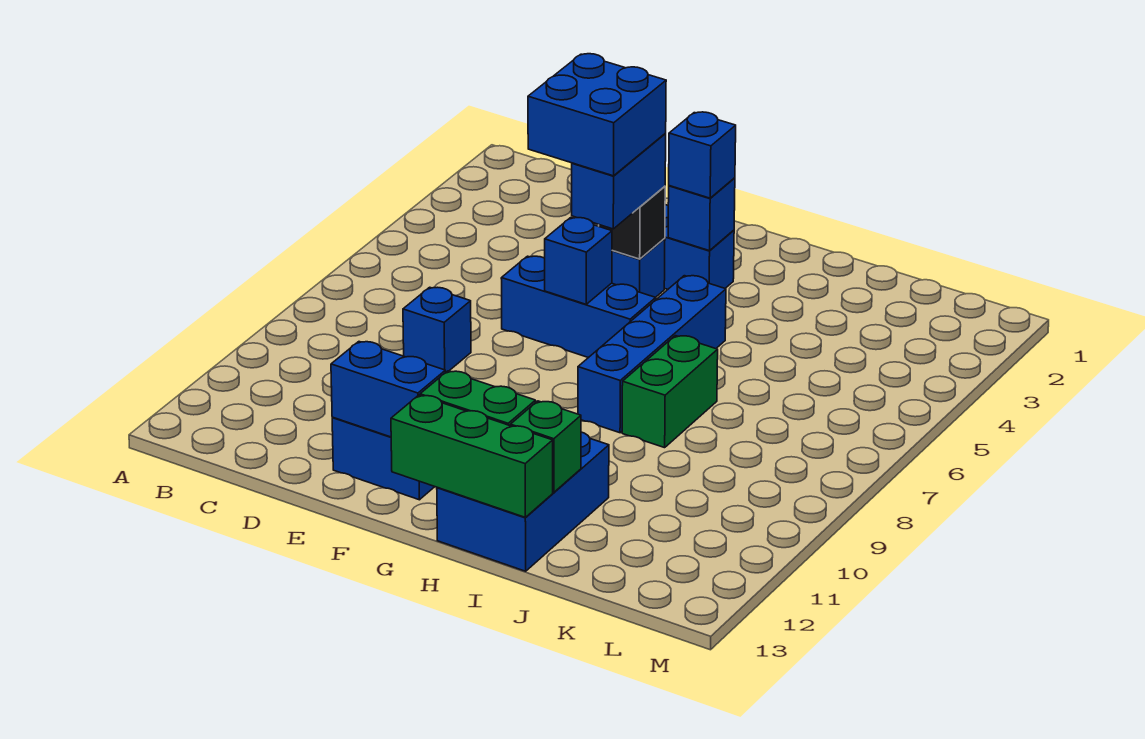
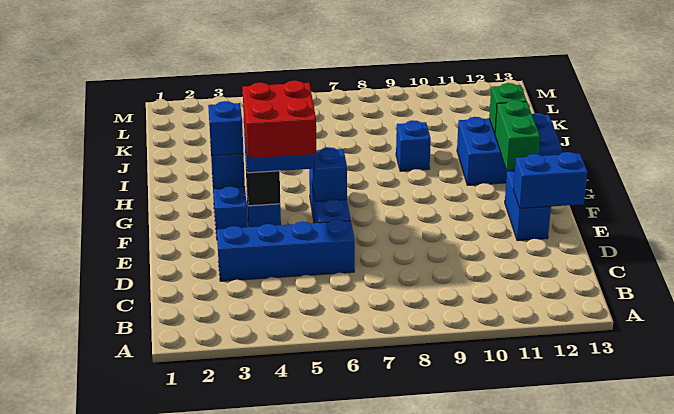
blue brick D8 level 1 -> blue brick I9 level 1
blue brick E4:F5 level 4 -> red brick E4:F5 level 4
blue brick E12:F12 level 2 -> blue brick E12:E13 level 2
green brick G13:I13 level 2 -> none
blue brick H5:H8 level 1 -> blue brick D3:D6 level 1
green brick I7:I8 level 1 -> none

